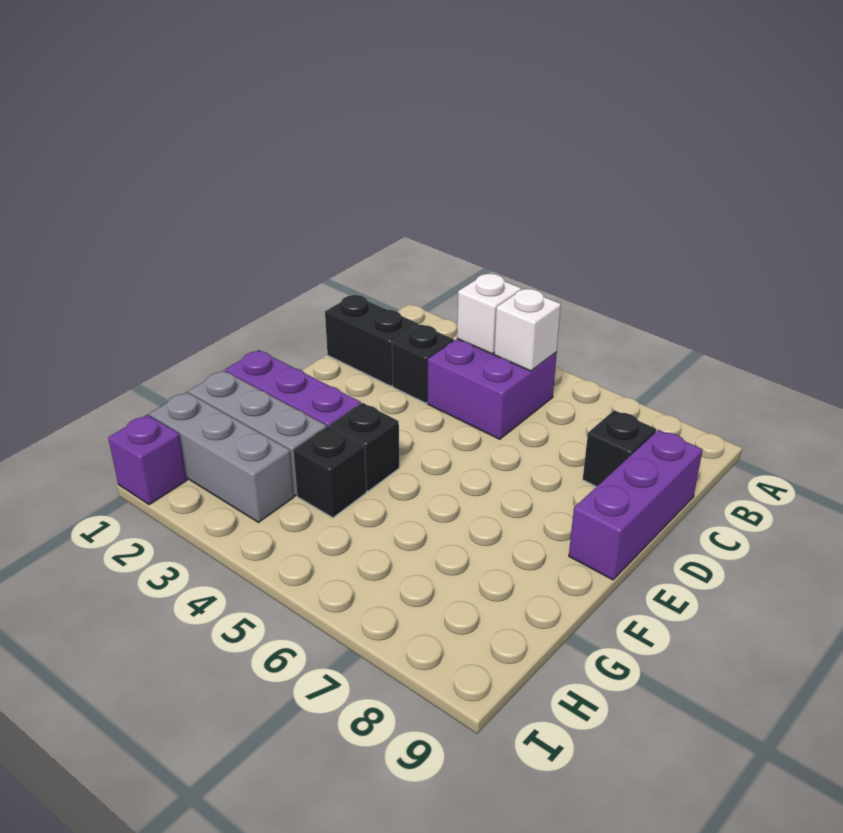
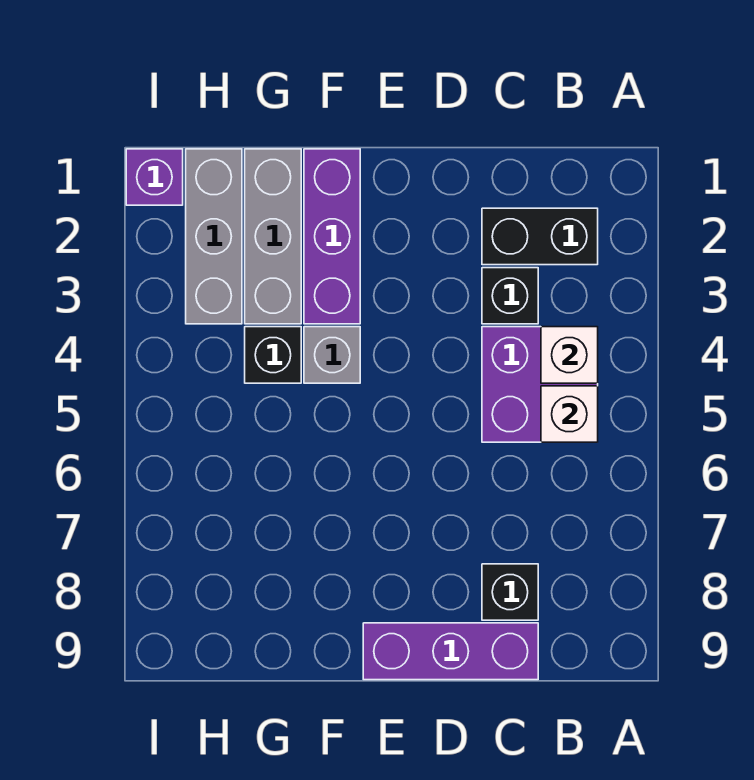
black brick C1:C2 level 1 -> black brick B2:C2 level 1
black brick F4 level 1 -> grey brick F4 level 1

